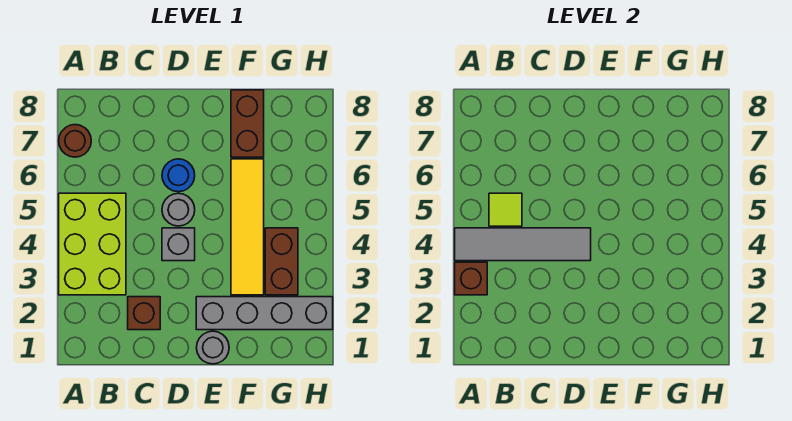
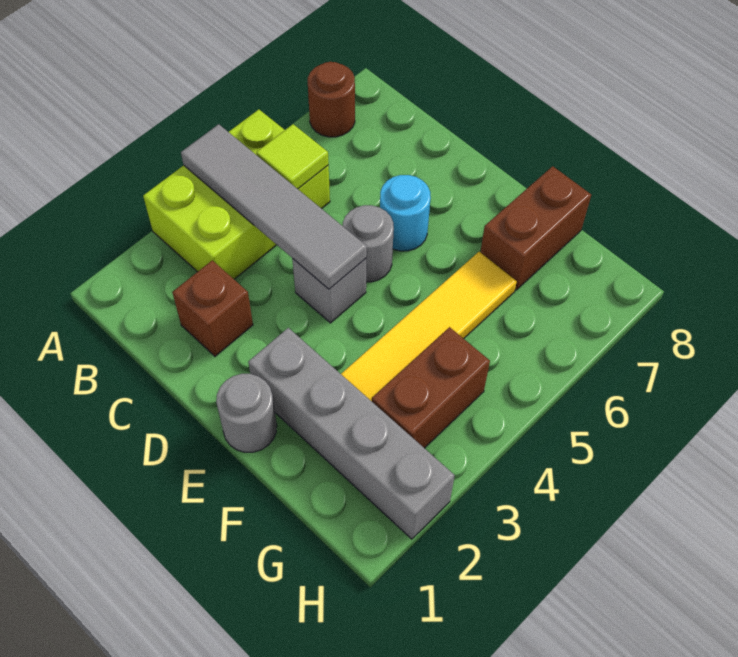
brown brick A3 level 2 -> none
blue round brick D6 level 1 -> cyan round brick D6 level 1

